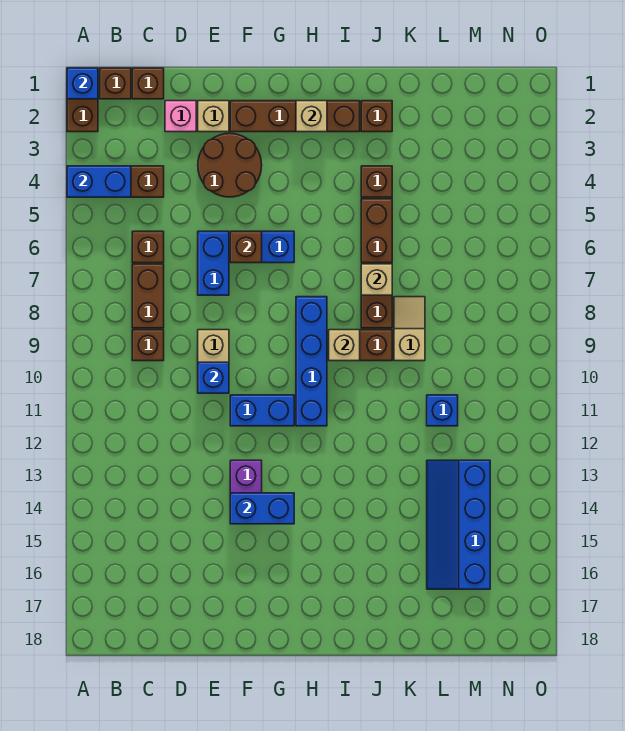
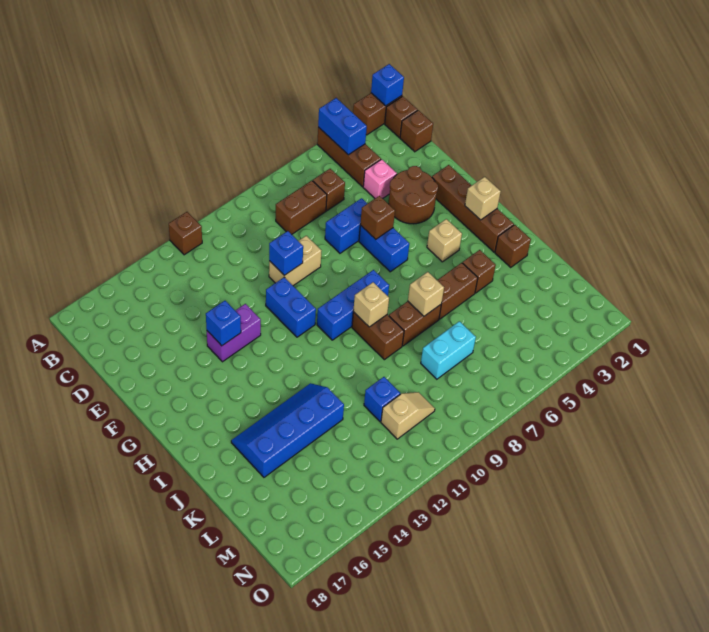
brown brick C9 level 1 -> brown brick A12 level 1
pink brick D2 level 1 -> pink brick D4 level 1
tan brick E2 level 1 -> tan brick H4 level 1
blue brick F14:G14 level 2 -> blue brick F14 level 2
blue brick H8:H11 level 1 -> blue brick H8:H10 level 1
tan slope K8:K9 level 1 top 9 -> tan slope M10:M11 level 1 top 11
none -> cyan brick L7:L8 level 1
blue slope L13:M16 level 1 top M -> blue slope J13:K16 level 1 top K

